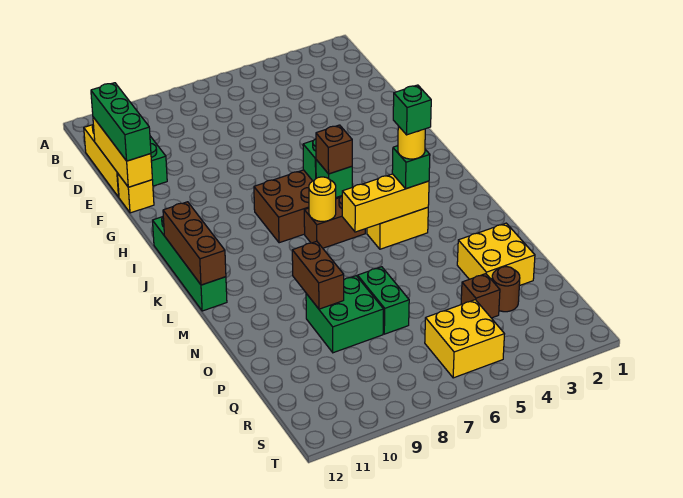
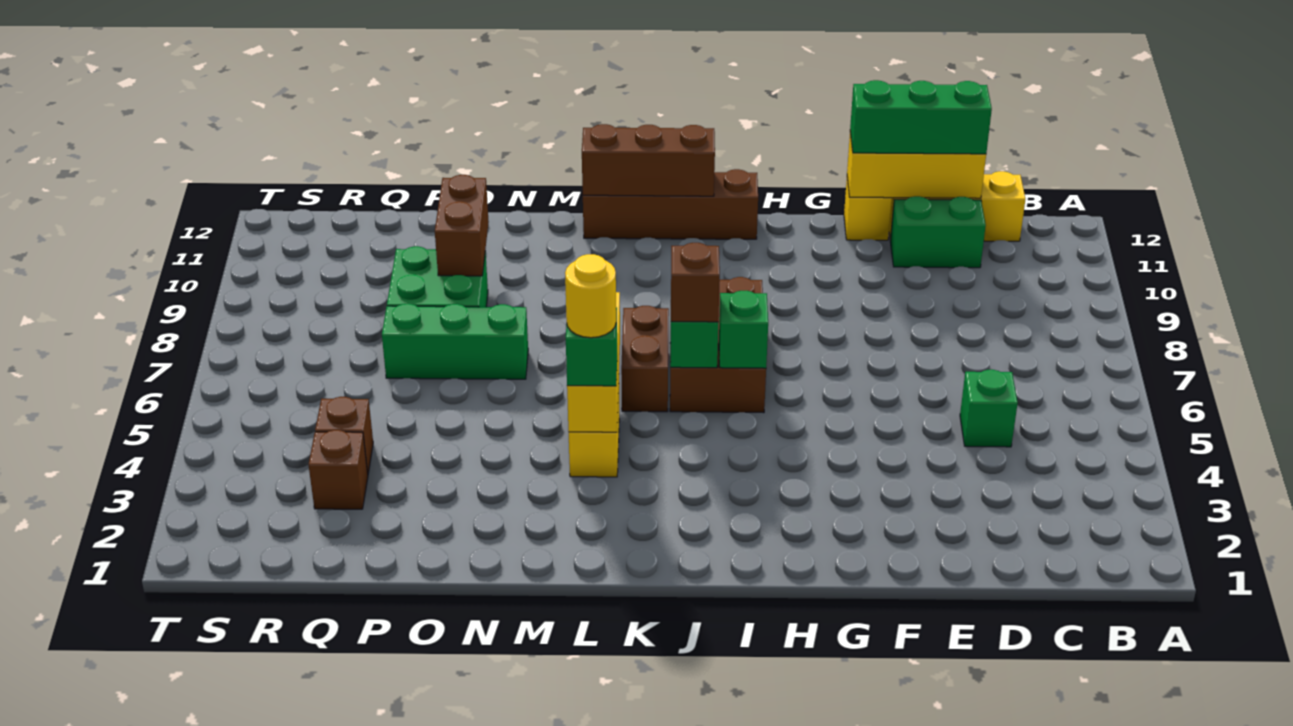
green brick I12:L12 level 1 -> brown brick I12:L12 level 1
yellow round brick K7 level 2 -> none
green brick L4 level 5 -> green brick D5 level 1
brown brick N9:O9 level 2 -> brown brick O9:O10 level 2
yellow brick O2:P3 level 1 -> none
green brick O7:P7 level 1 -> green brick N7:P7 level 1
brown round brick Q3 level 1 -> brown brick Q3 level 1
yellow brick R5:S6 level 1 -> none

